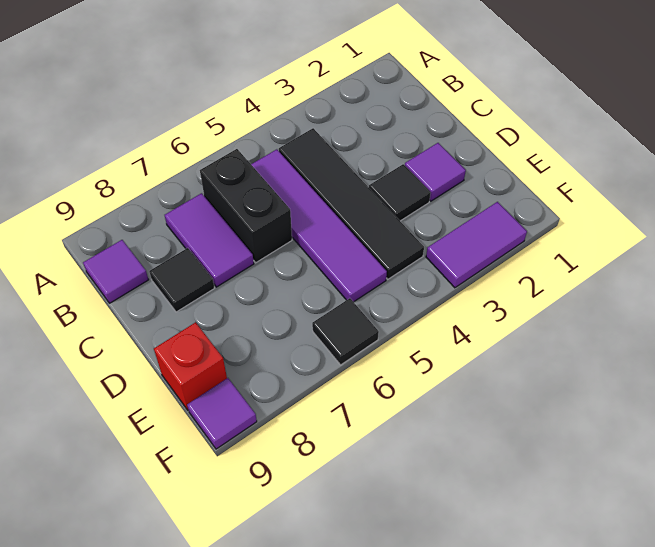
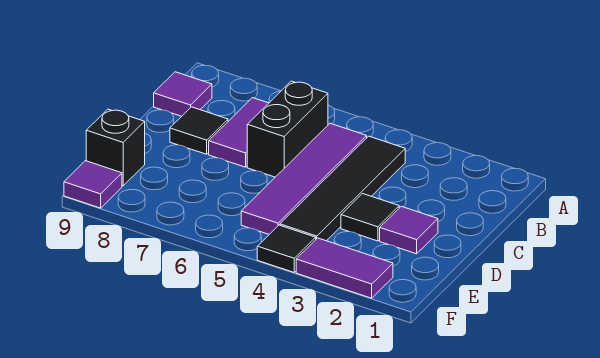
red brick E9 level 1 -> black brick E9 level 1
black tile F6 level 1 -> black tile F4 level 1

